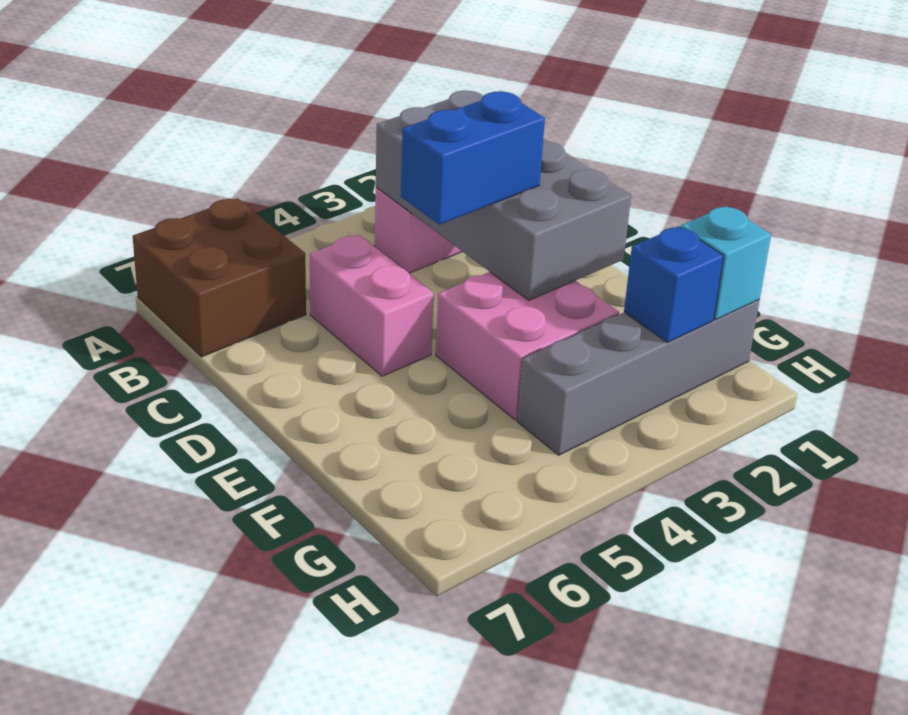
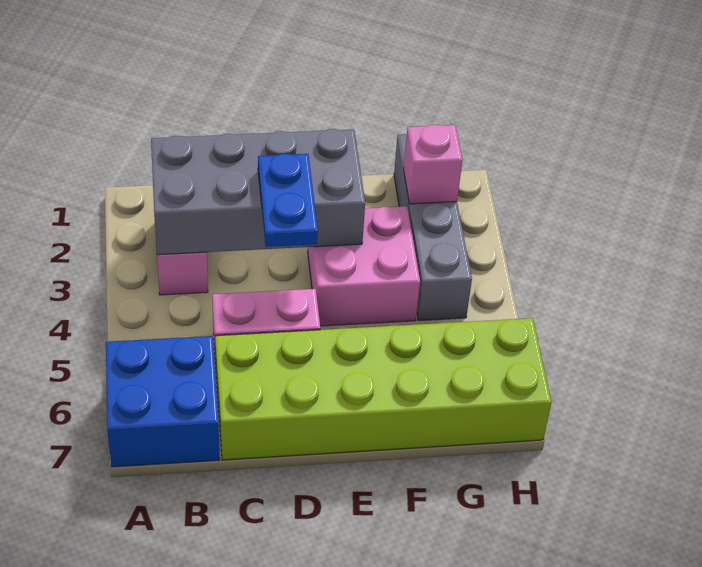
brown brick A6:B7 level 1 -> blue brick A6:B7 level 1
none -> lime brick C6:H7 level 1
blue brick D3:D4 level 3 -> blue plate D3:D4 level 3
cyan brick G1 level 2 -> none
blue brick G2 level 2 -> pink brick G2 level 2

